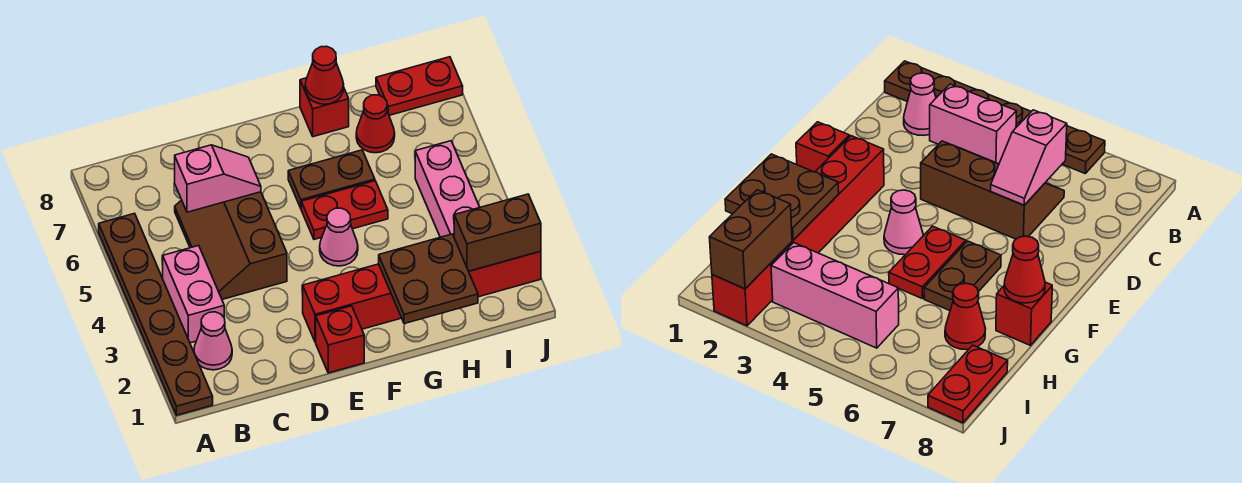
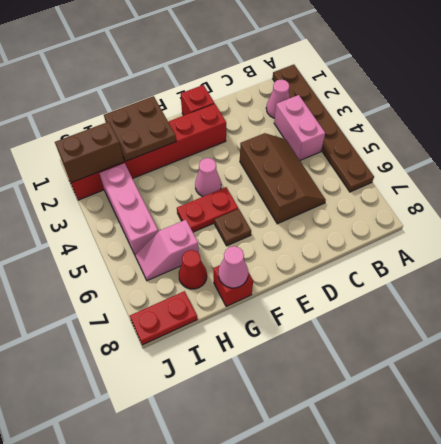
pink slope C6:D6 level 2 top C -> pink slope H6:I6 level 1 top H
brown plate F6:G6 level 1 -> brown plate F6 level 1
red cone G8 level 2 -> pink cone G8 level 2

